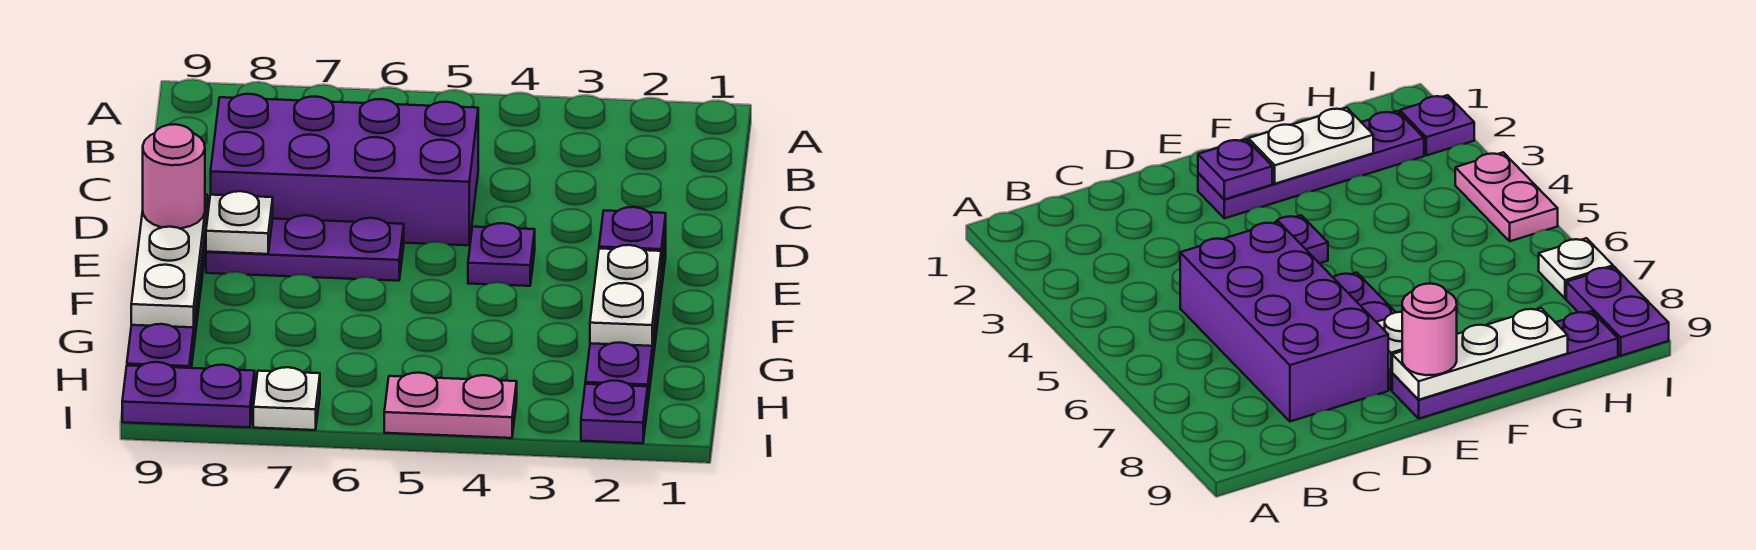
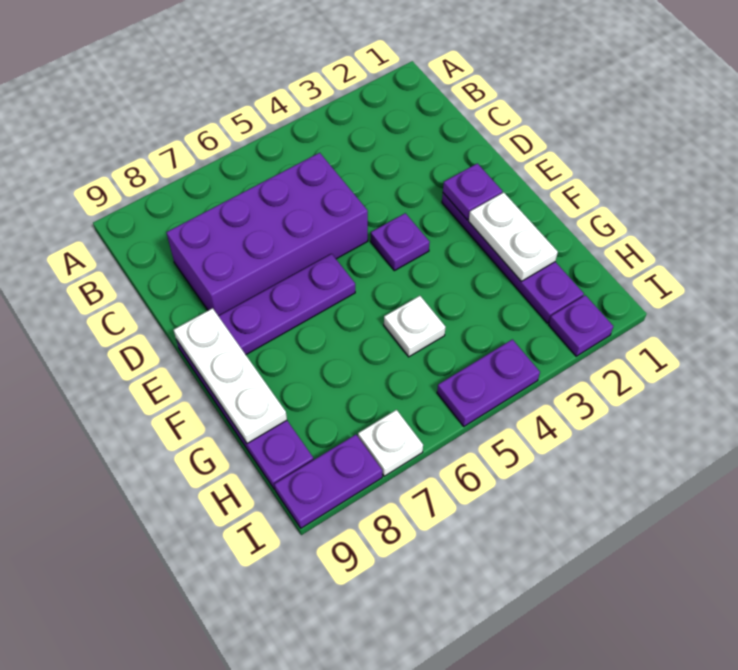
white plate E8 level 2 -> white plate G5 level 1
pink round brick E9 level 3 -> none
pink plate I4:I5 level 1 -> purple plate I4:I5 level 1

